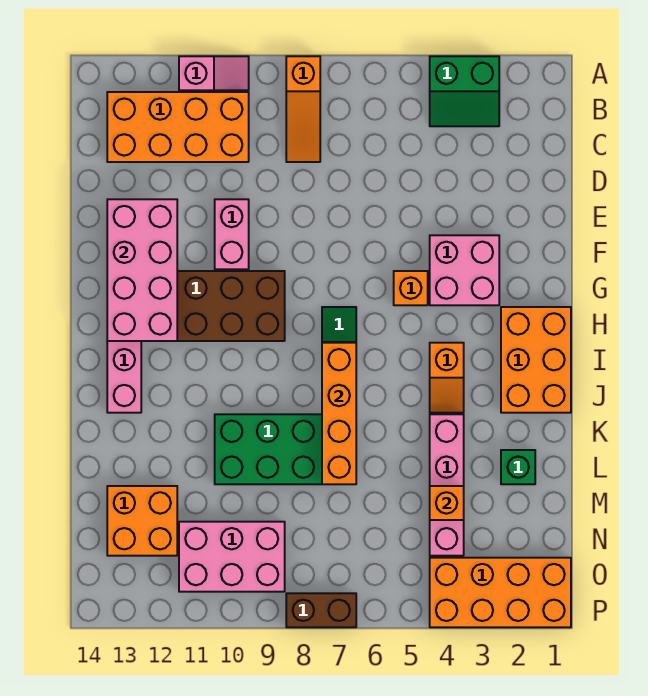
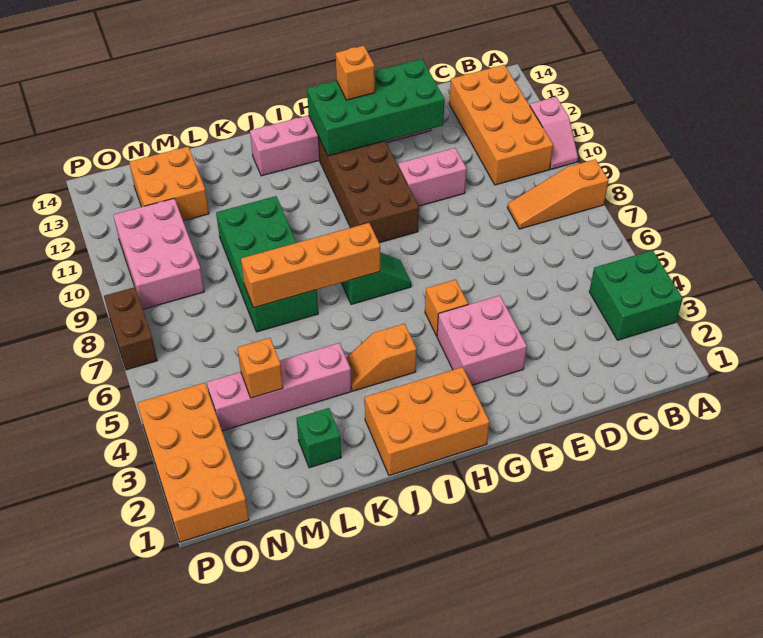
green slope A3:B4 level 1 top A -> green brick A3:B4 level 1
pink brick E12:H13 level 2 -> green brick E12:H13 level 2
none -> orange brick G13 level 3

